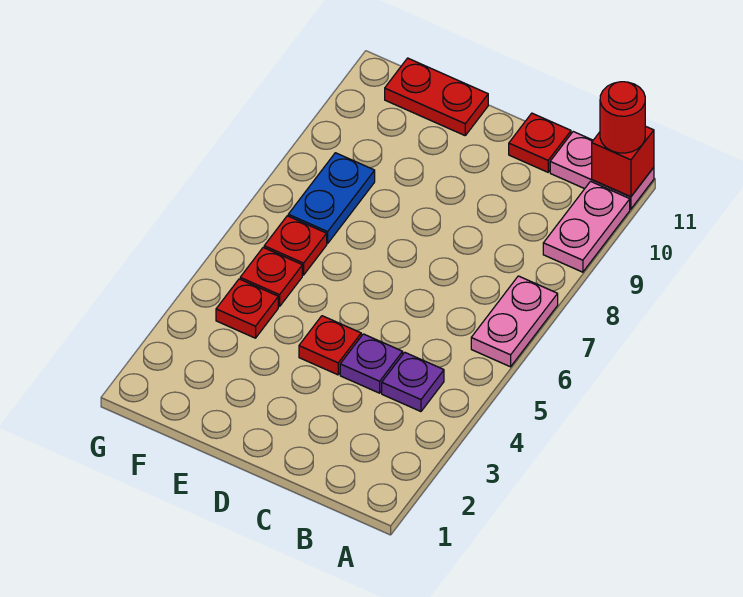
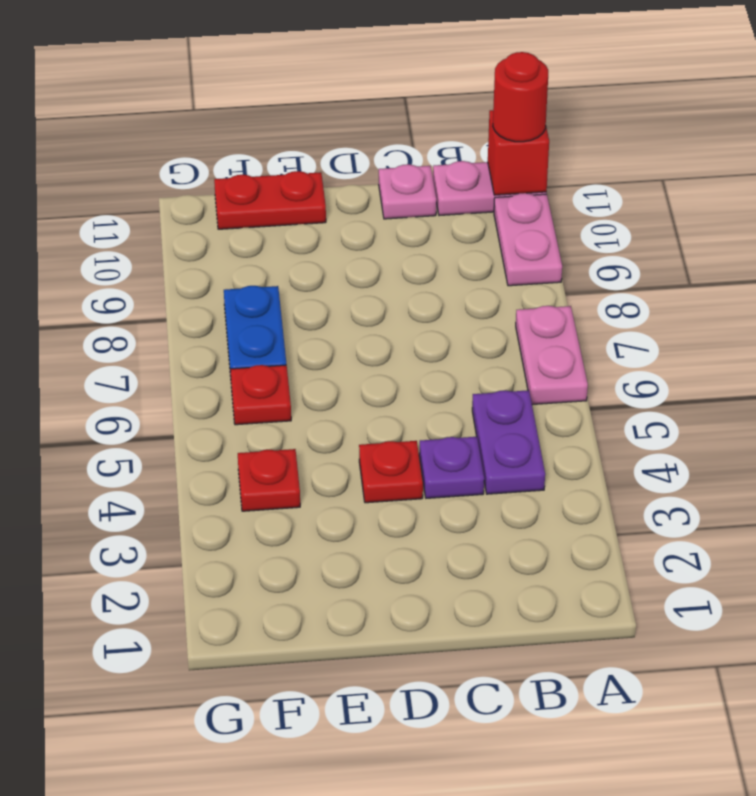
purple plate B4 level 1 -> purple plate B4:B5 level 1
red plate C11 level 1 -> pink plate C11 level 1
red plate F5 level 1 -> none

